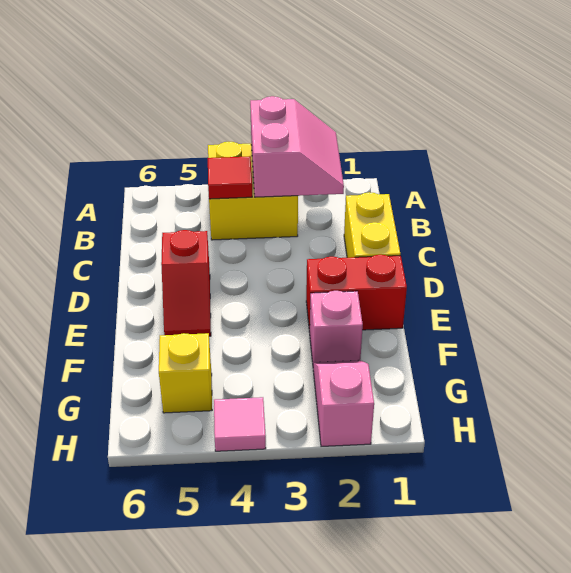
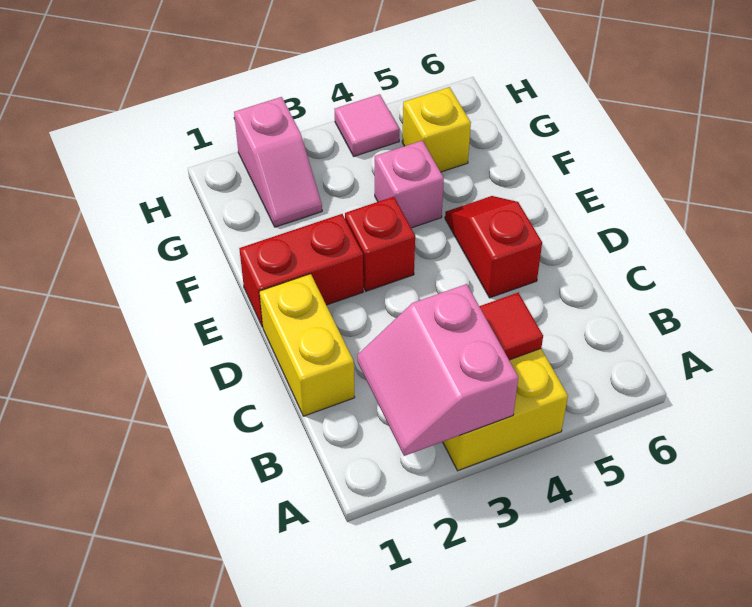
none -> red brick E3 level 1
pink brick F2 level 1 -> pink brick F4 level 1

